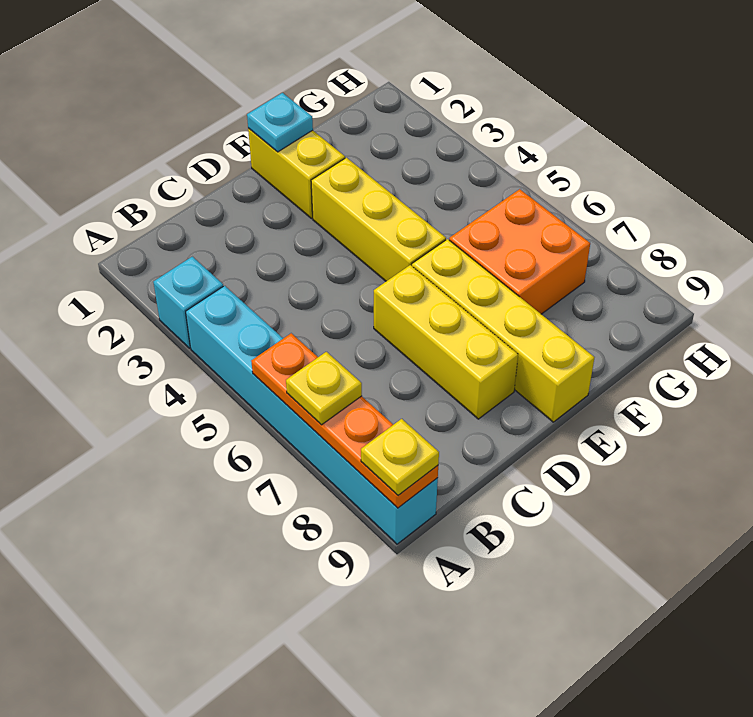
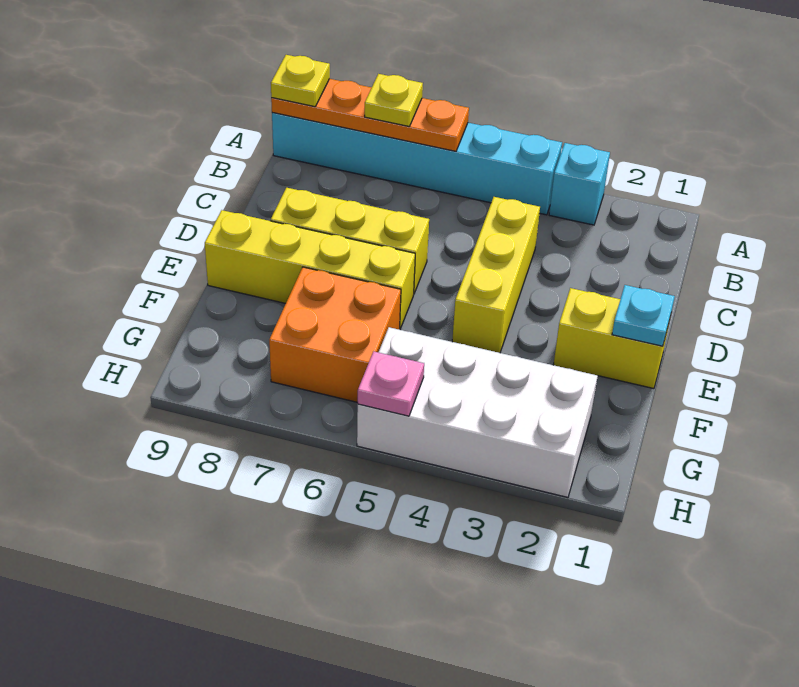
yellow brick E3:E5 level 1 -> yellow brick C4:E4 level 1
none -> white brick G2:H5 level 1
none -> pink plate H5 level 2

